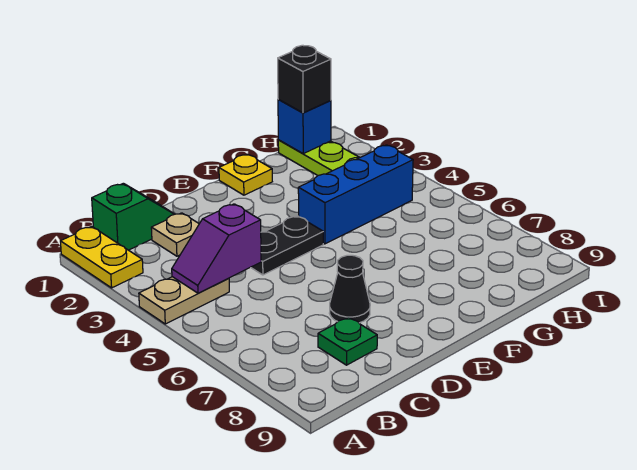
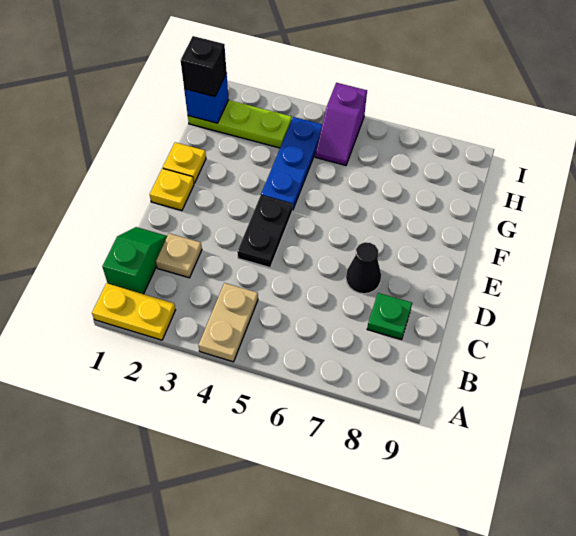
purple slope B4:C4 level 2 top C -> purple slope H5:I5 level 1 top I
none -> yellow plate E1 level 1
blue brick F4:H4 level 1 -> blue plate F4:H4 level 1

